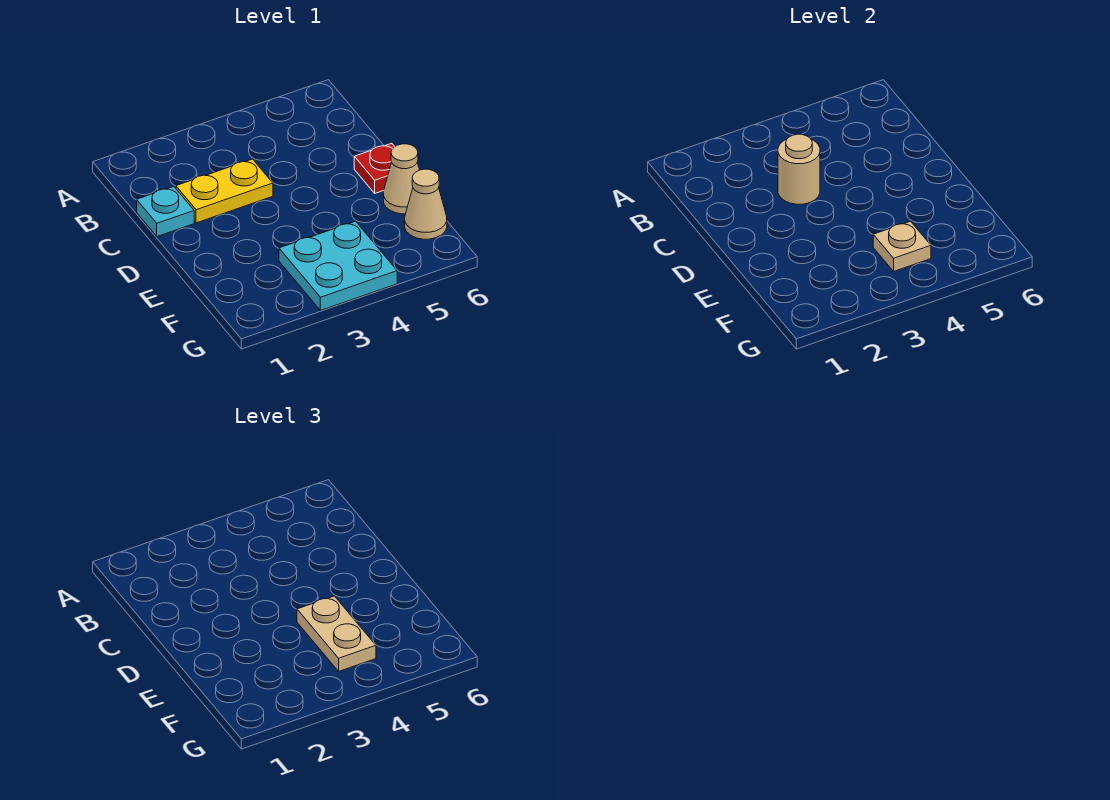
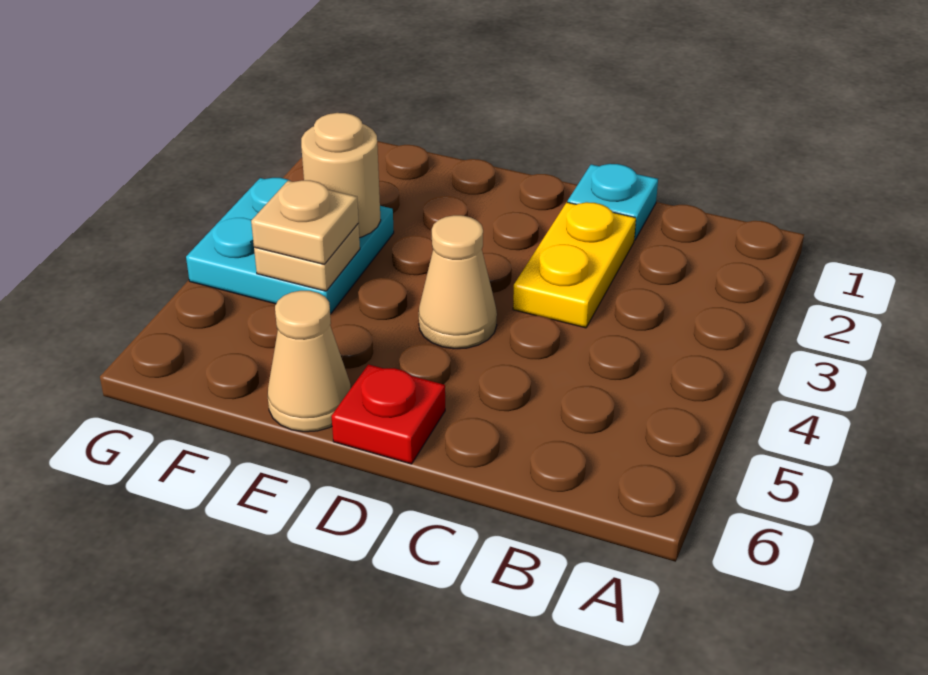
tan round brick C3 level 2 -> tan round brick F3 level 2
tan plate E4:F4 level 3 -> tan plate F4 level 3
tan cone F6 level 1 -> tan cone D4 level 1

